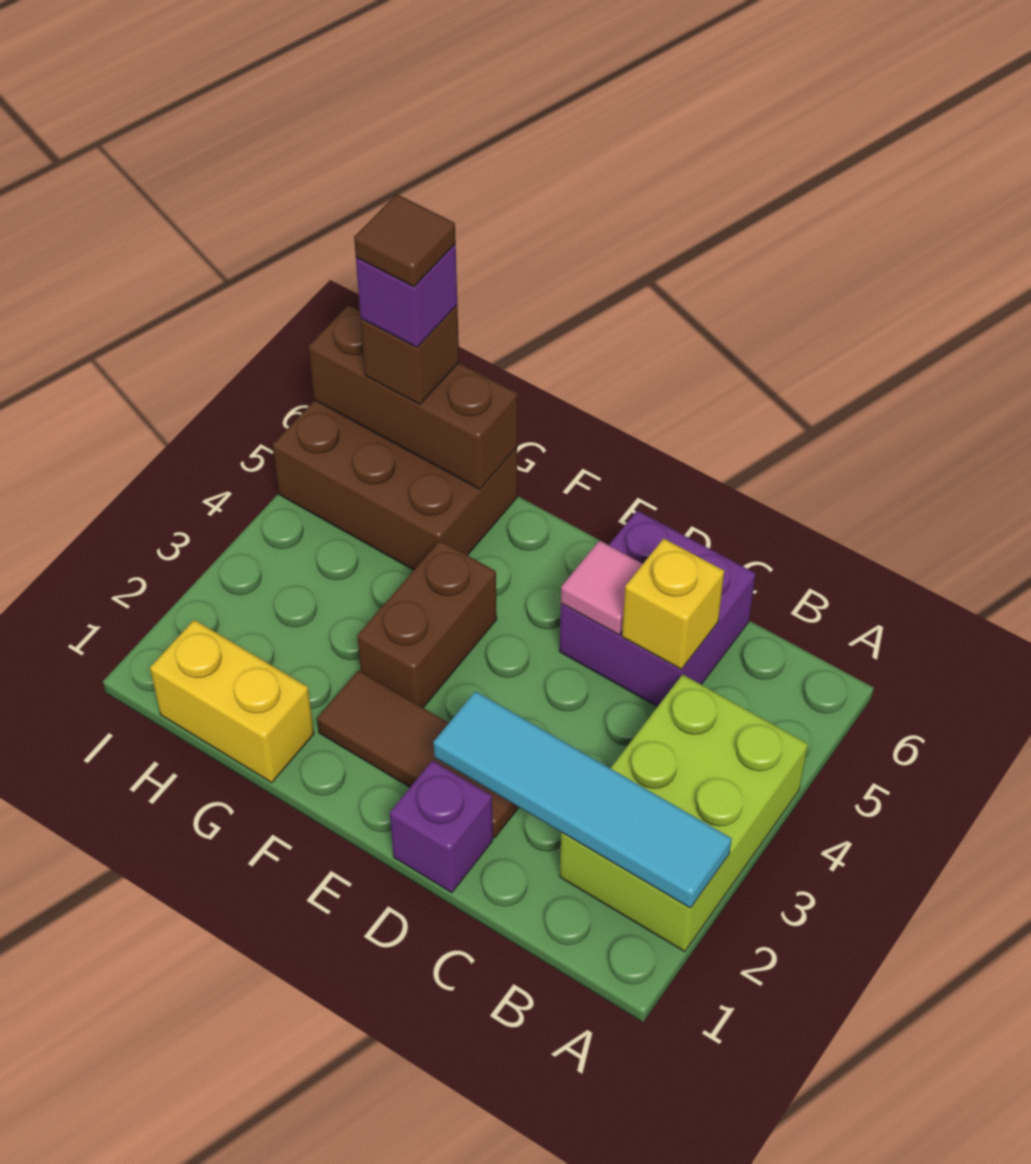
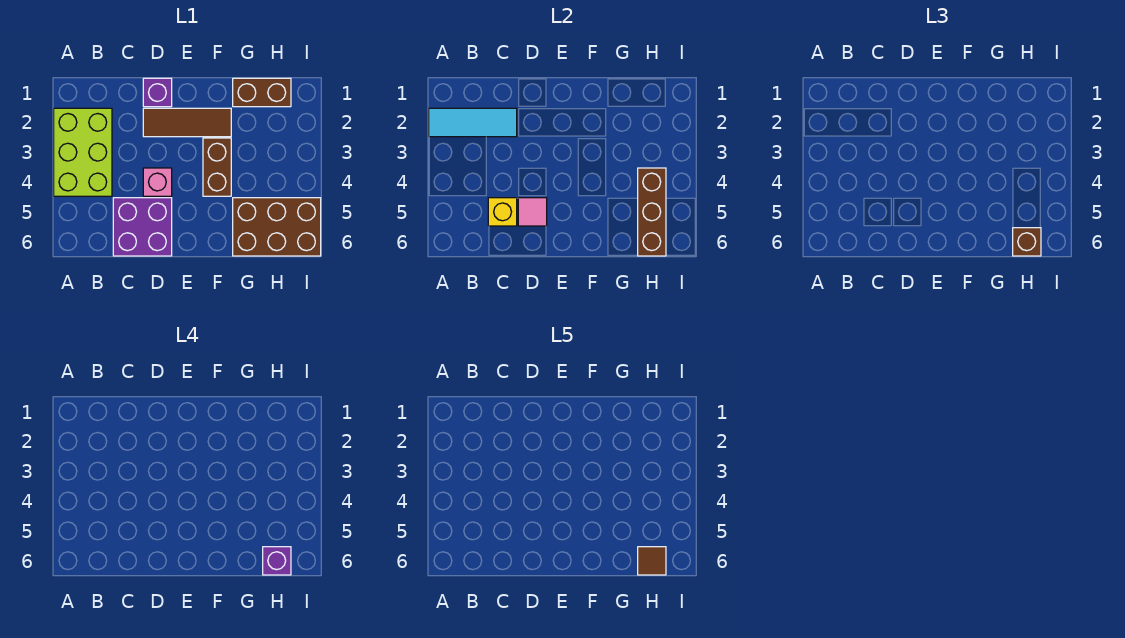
cyan tile A2:D2 level 2 -> cyan tile A2:C2 level 2
none -> pink brick D4 level 1
yellow brick G1:H1 level 1 -> brown brick G1:H1 level 1
brown brick G6:I6 level 2 -> brown brick H4:H6 level 2

